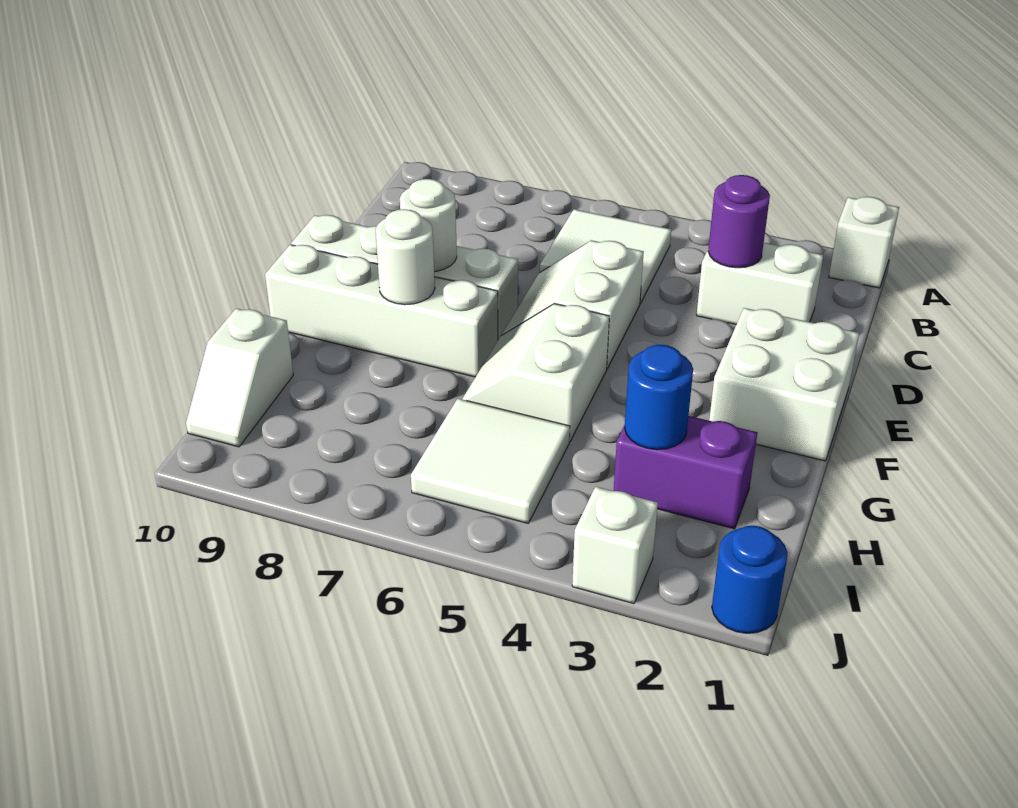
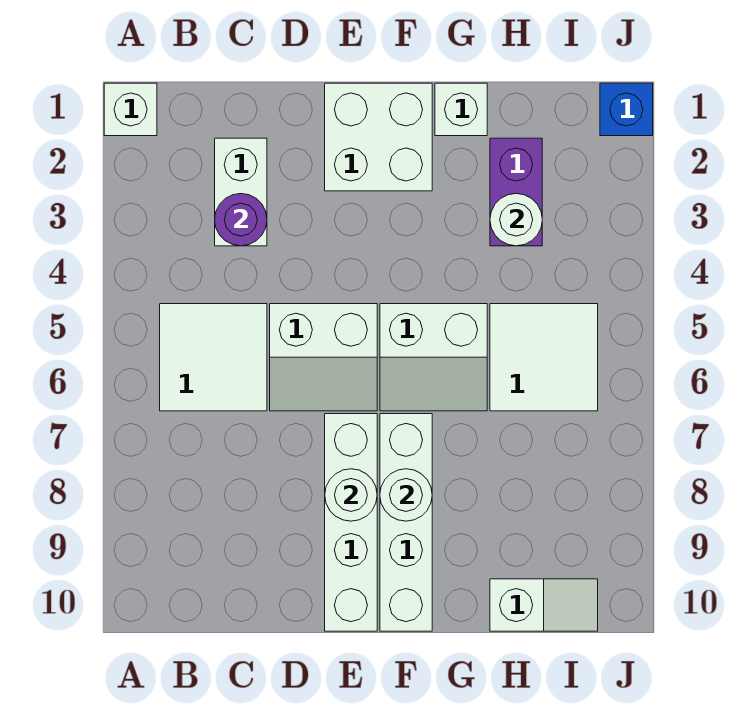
blue round brick H3 level 2 -> white round brick H3 level 2
blue round brick J1 level 1 -> blue brick J1 level 1
white brick J3 level 1 -> white brick G1 level 1

